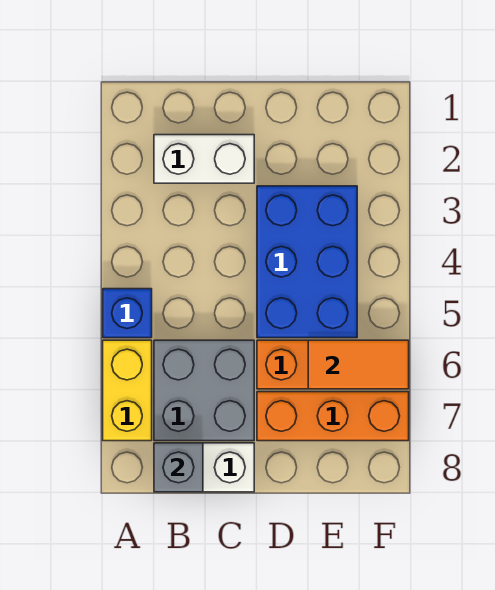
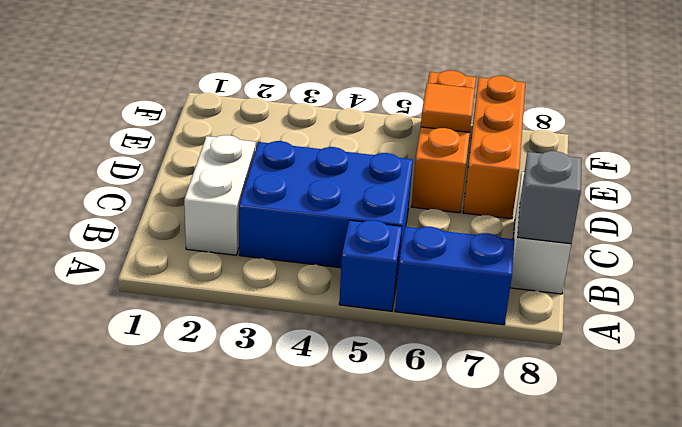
yellow brick A6:A7 level 1 -> blue brick A6:A7 level 1
grey brick B6:C7 level 1 -> none
blue brick D3:E5 level 1 -> blue brick B3:C5 level 1
orange tile E6:F6 level 2 -> orange tile E6 level 2

